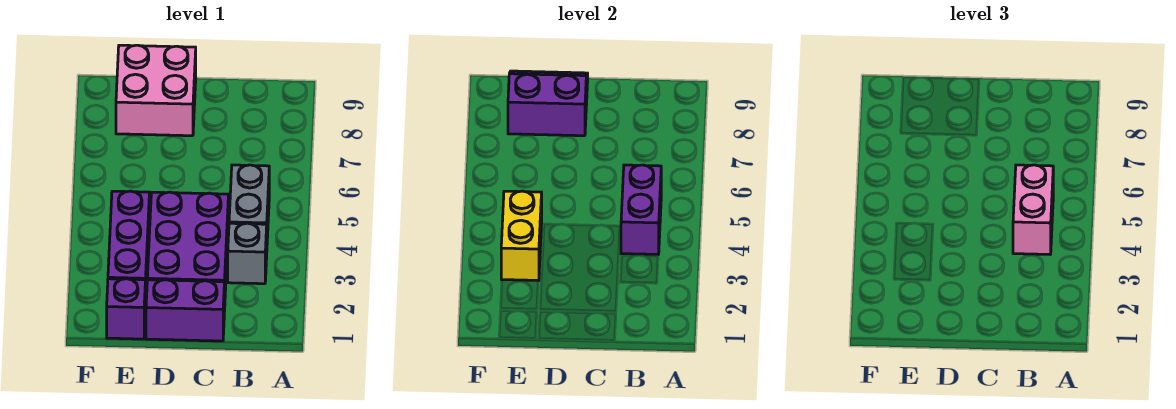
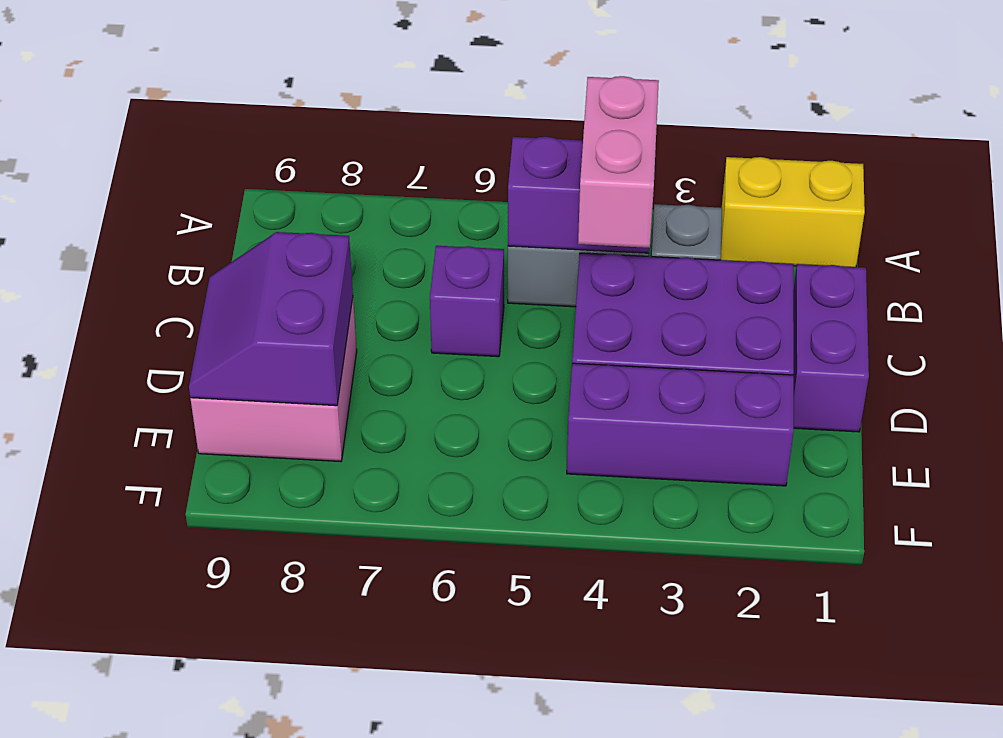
pink brick B4:B5 level 3 -> pink brick B4:C4 level 3
purple brick E1 level 1 -> purple brick C6 level 1
yellow brick E3:E4 level 2 -> yellow brick A1:A2 level 1

